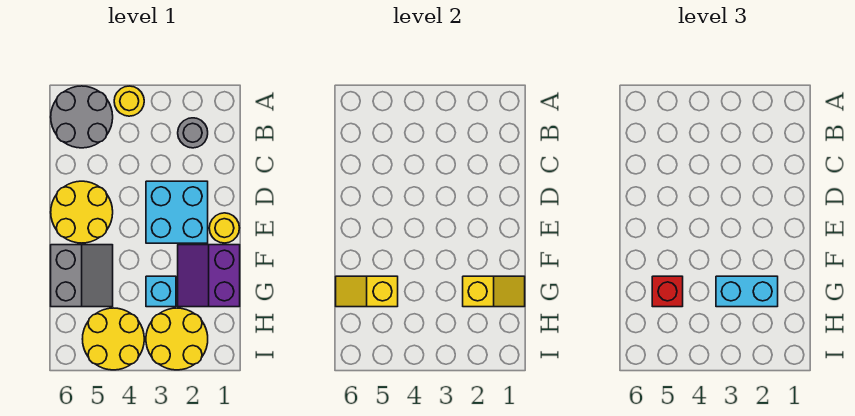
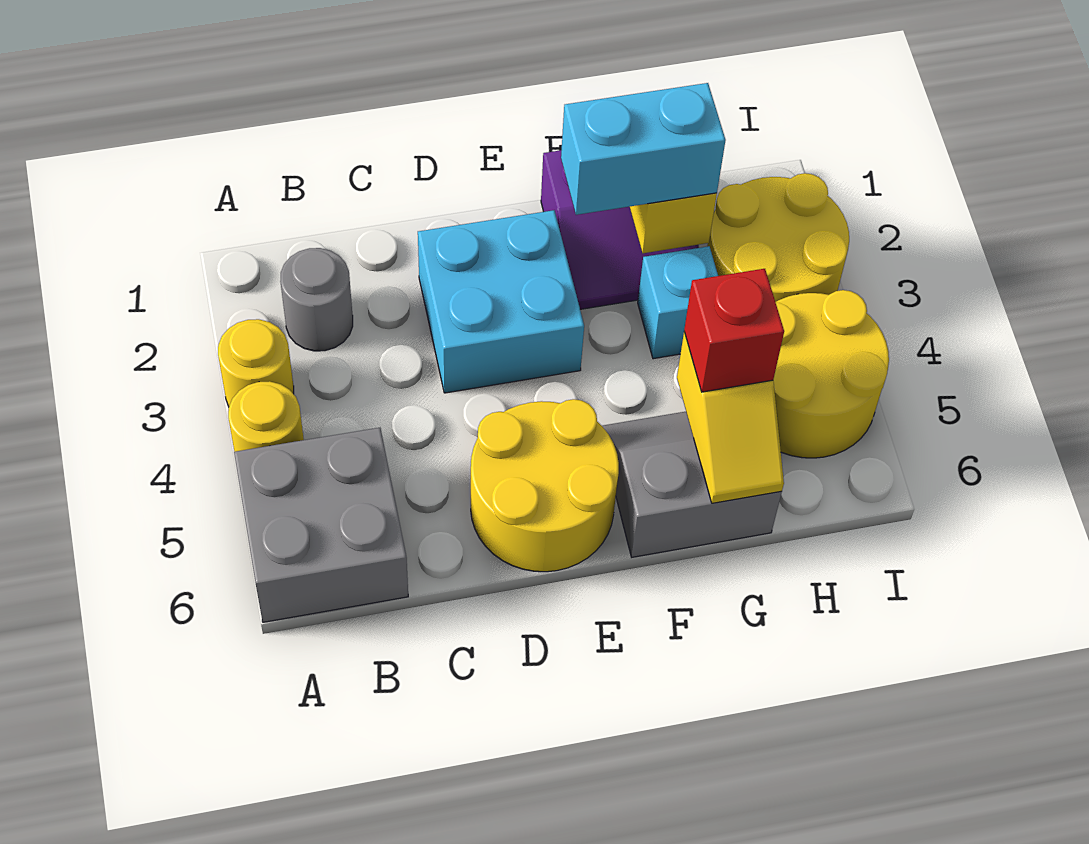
grey round brick A5:B6 level 1 -> grey brick A5:B6 level 1
yellow round brick E1 level 1 -> yellow round brick A3 level 1
cyan brick G2:G3 level 3 -> cyan brick F2:G2 level 3

